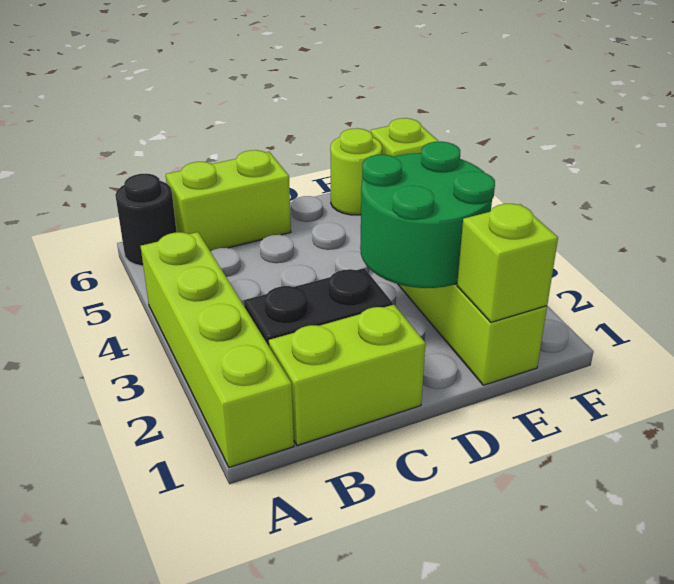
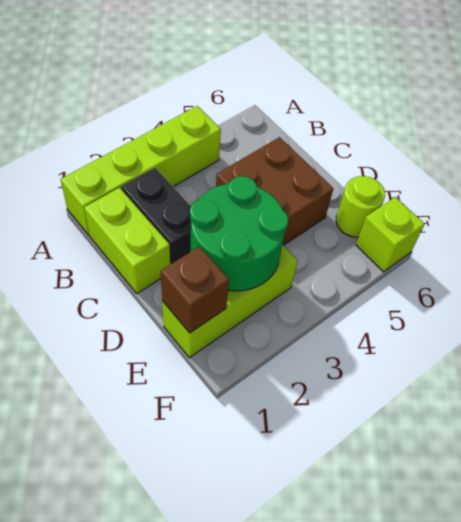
black round brick A6 level 1 -> none
lime brick B6:C6 level 1 -> none
none -> brown brick C4:D5 level 1
lime brick E1 level 2 -> brown brick E1 level 2

